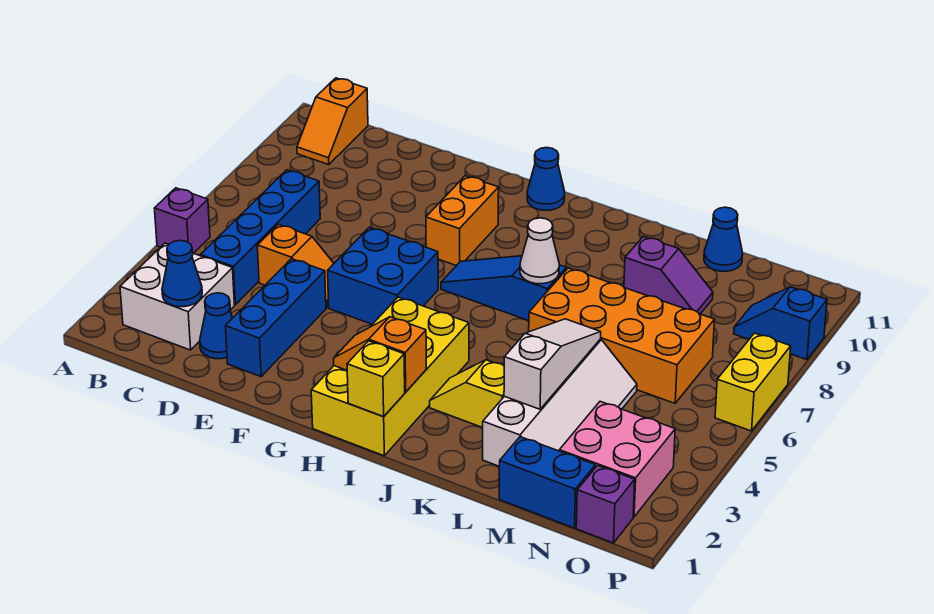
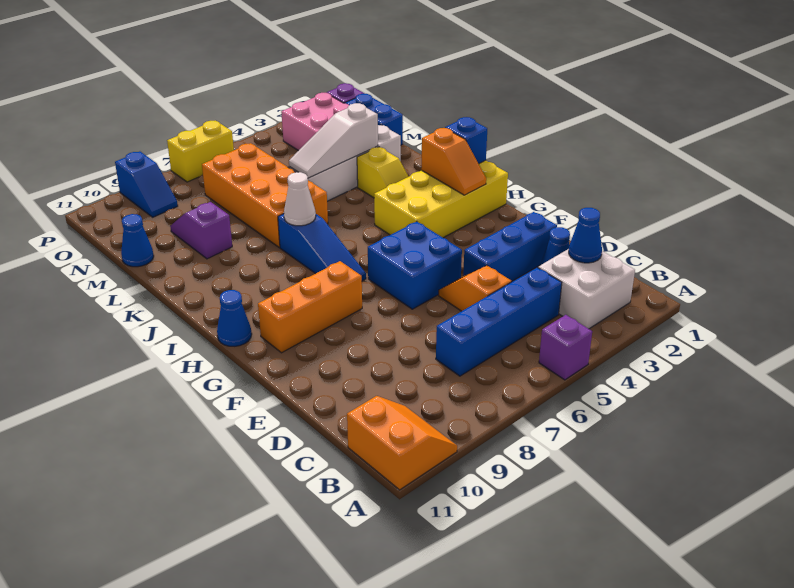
orange slope B10:B11 level 1 top 11 -> orange slope A10:B11 level 1 top 11
orange brick G8:G9 level 1 -> orange brick G8:G10 level 1
yellow brick I1 level 2 -> blue brick I1 level 2

